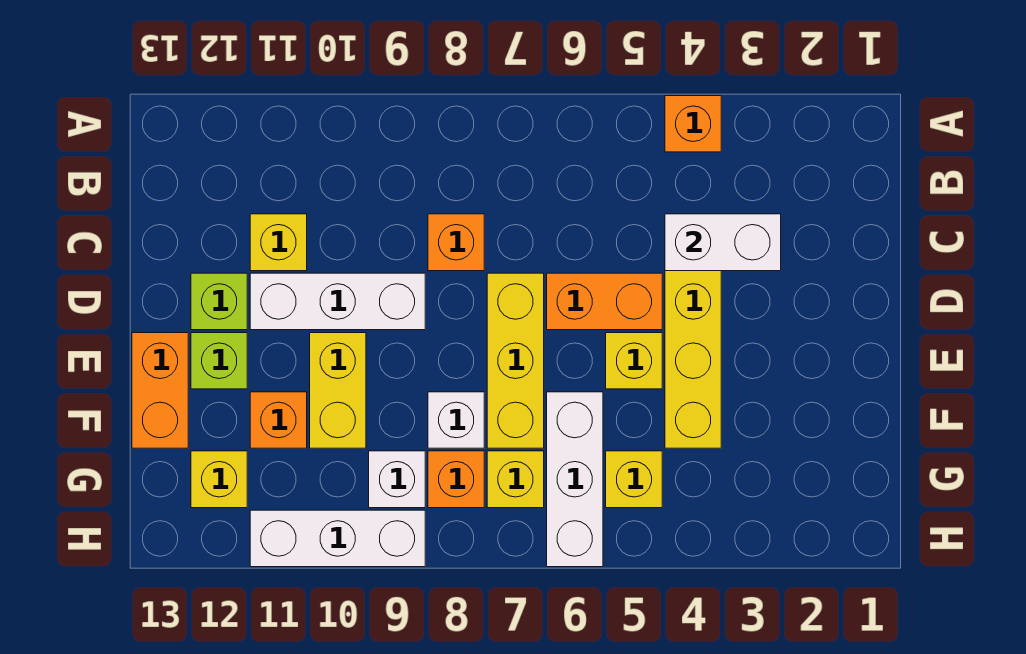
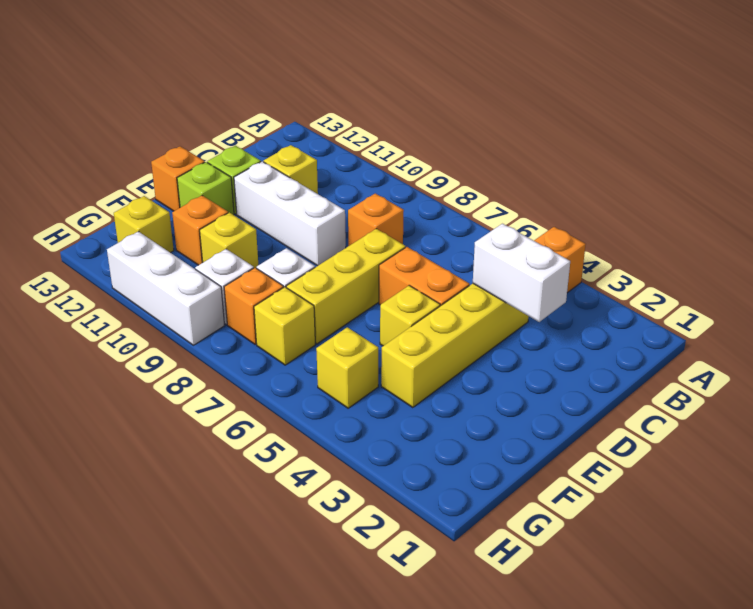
yellow brick E10:F10 level 1 -> yellow brick F10 level 1
orange brick E13:F13 level 1 -> orange brick E13 level 1
white brick F6:H6 level 1 -> none

